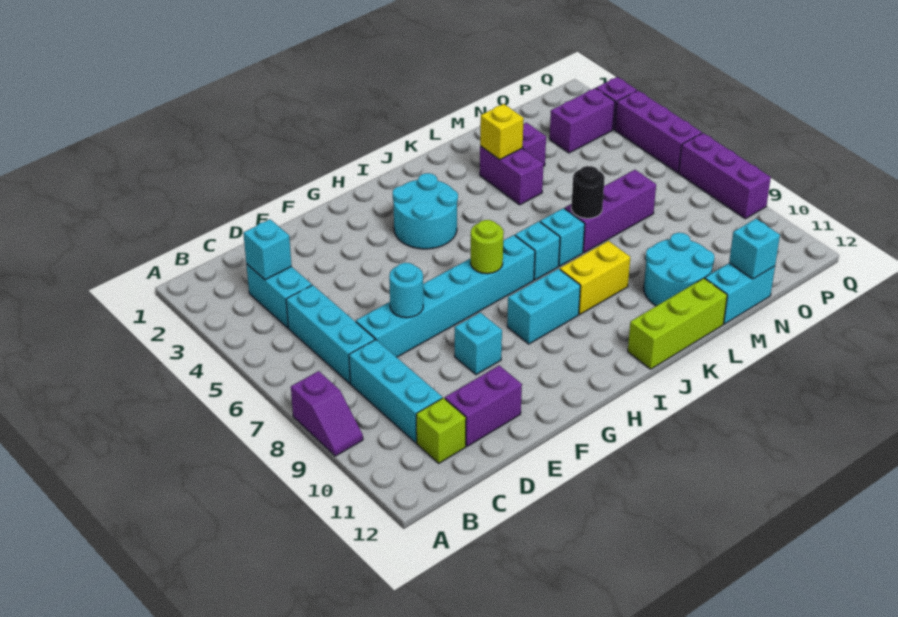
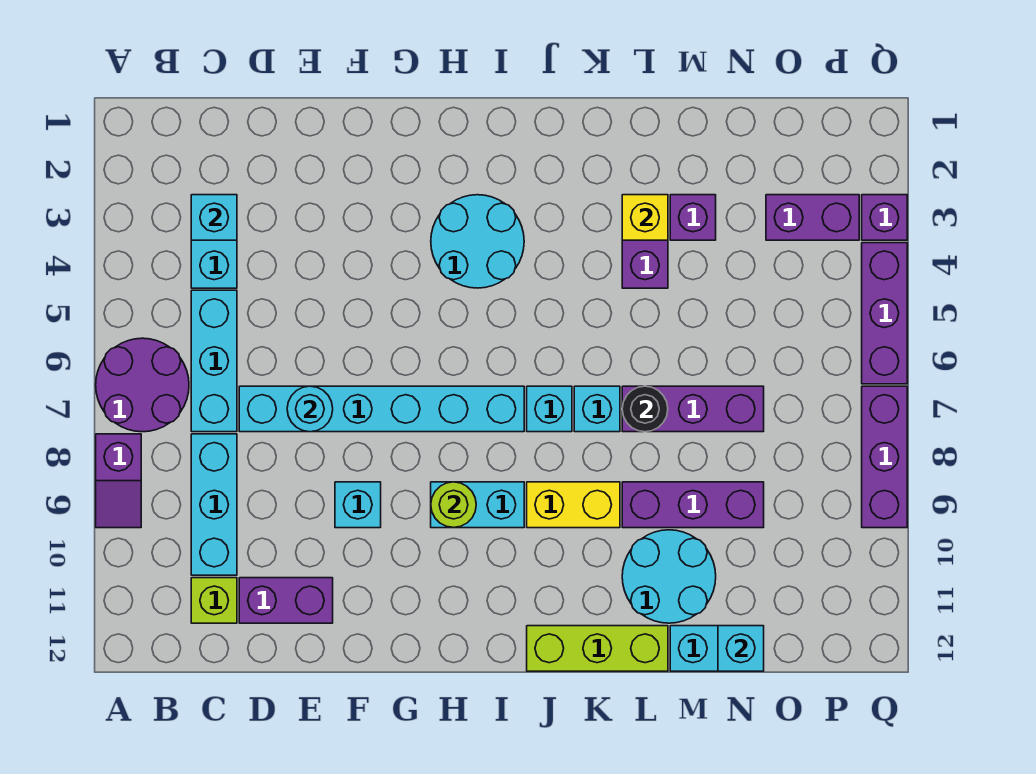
none -> purple round brick A6:B7 level 1
lime round brick H7 level 2 -> lime round brick H9 level 2
none -> purple brick L9:N9 level 1

